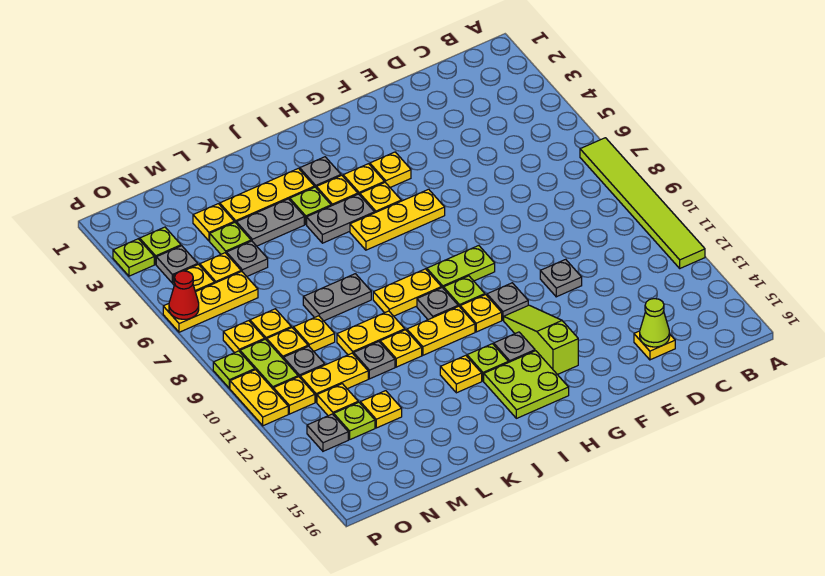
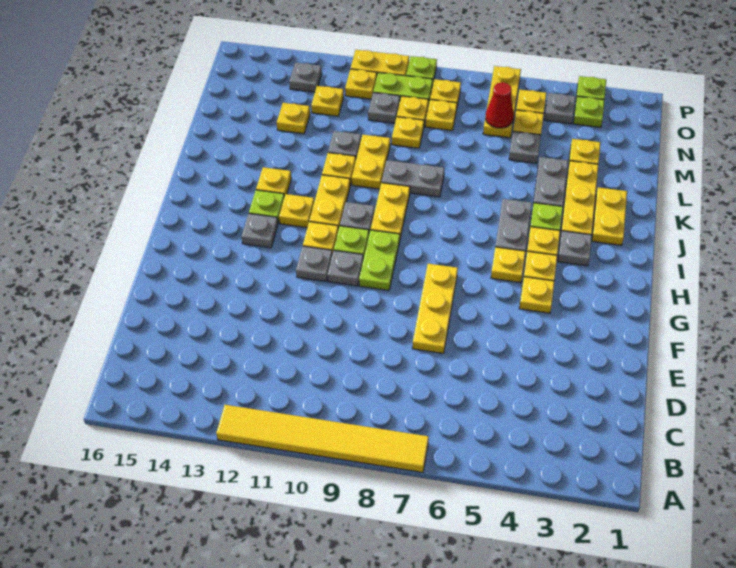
lime tile A7:A12 level 1 -> yellow tile A7:A12 level 1
yellow plate D15 level 1 -> yellow plate I12 level 1
lime cone D15 level 2 -> none
grey plate E11 level 1 -> grey plate G10 level 1
yellow plate G6:I6 level 1 -> yellow plate E7:G7 level 1
lime slope G12:G14 level 1 top 14 -> none
lime plate H14:I15 level 1 -> none
grey plate K8:L8 level 1 -> grey plate K8:K9 level 1
lime plate M4 level 1 -> none
yellow plate M11:N11 level 1 -> yellow plate J2:K2 level 1
lime plate N13 level 1 -> none
red cone P6 level 2 -> red cone N6 level 2

